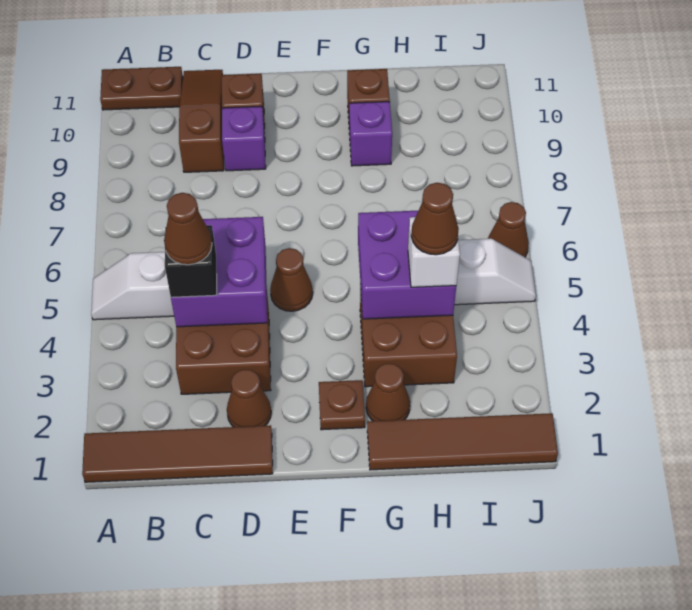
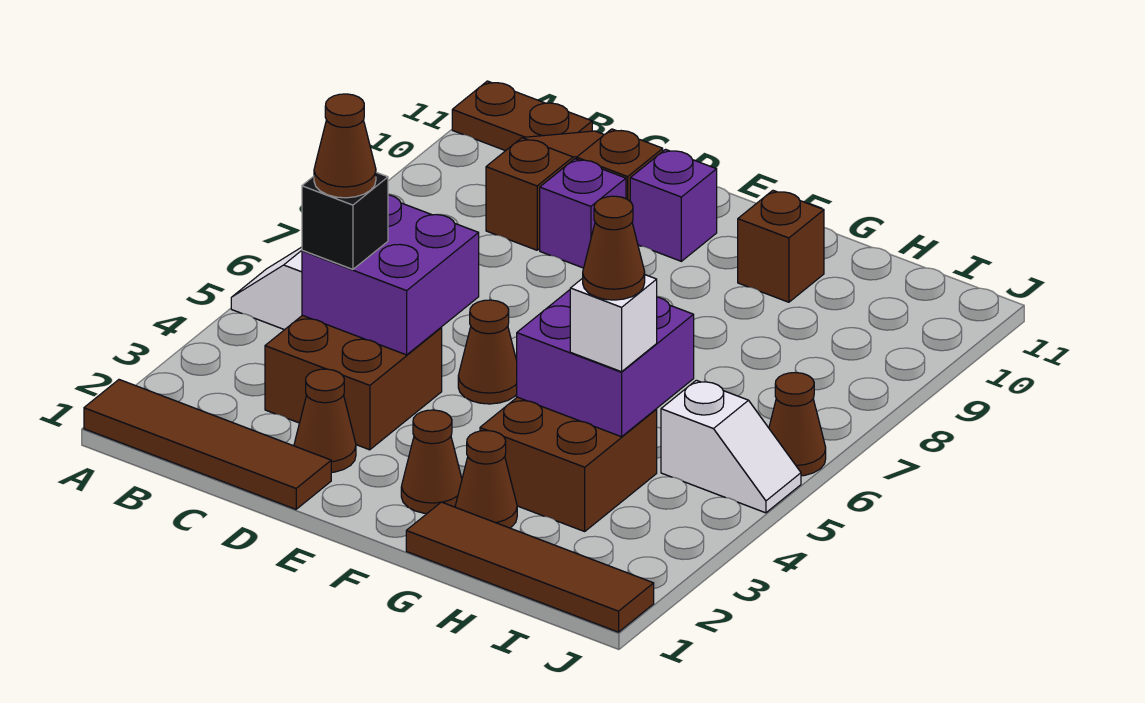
brown plate F2 level 1 -> brown cone F2 level 1
purple brick G9 level 1 -> purple brick E10 level 1

